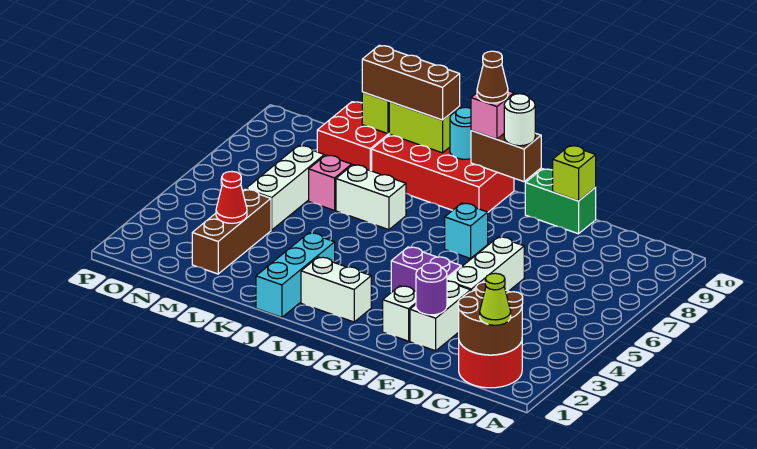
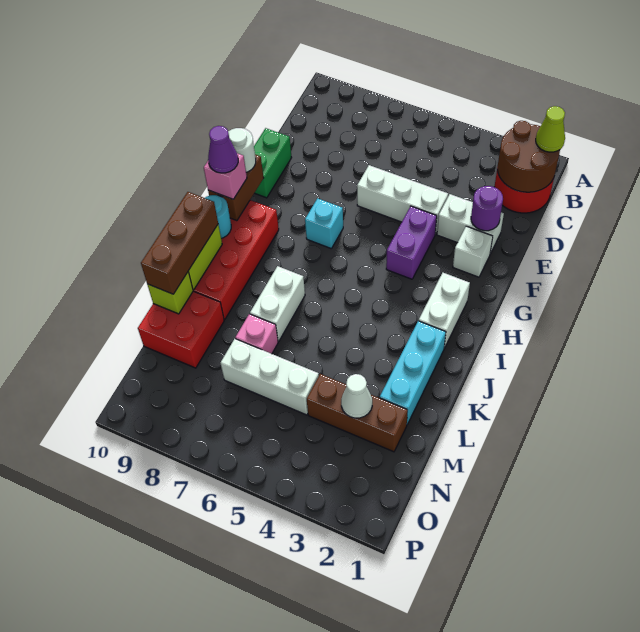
lime brick E10 level 2 -> none
brown cone H10 level 4 -> purple cone H10 level 4
cyan brick J1:J3 level 1 -> cyan brick J2:L2 level 1
red cone M3 level 2 -> white cone M3 level 2

